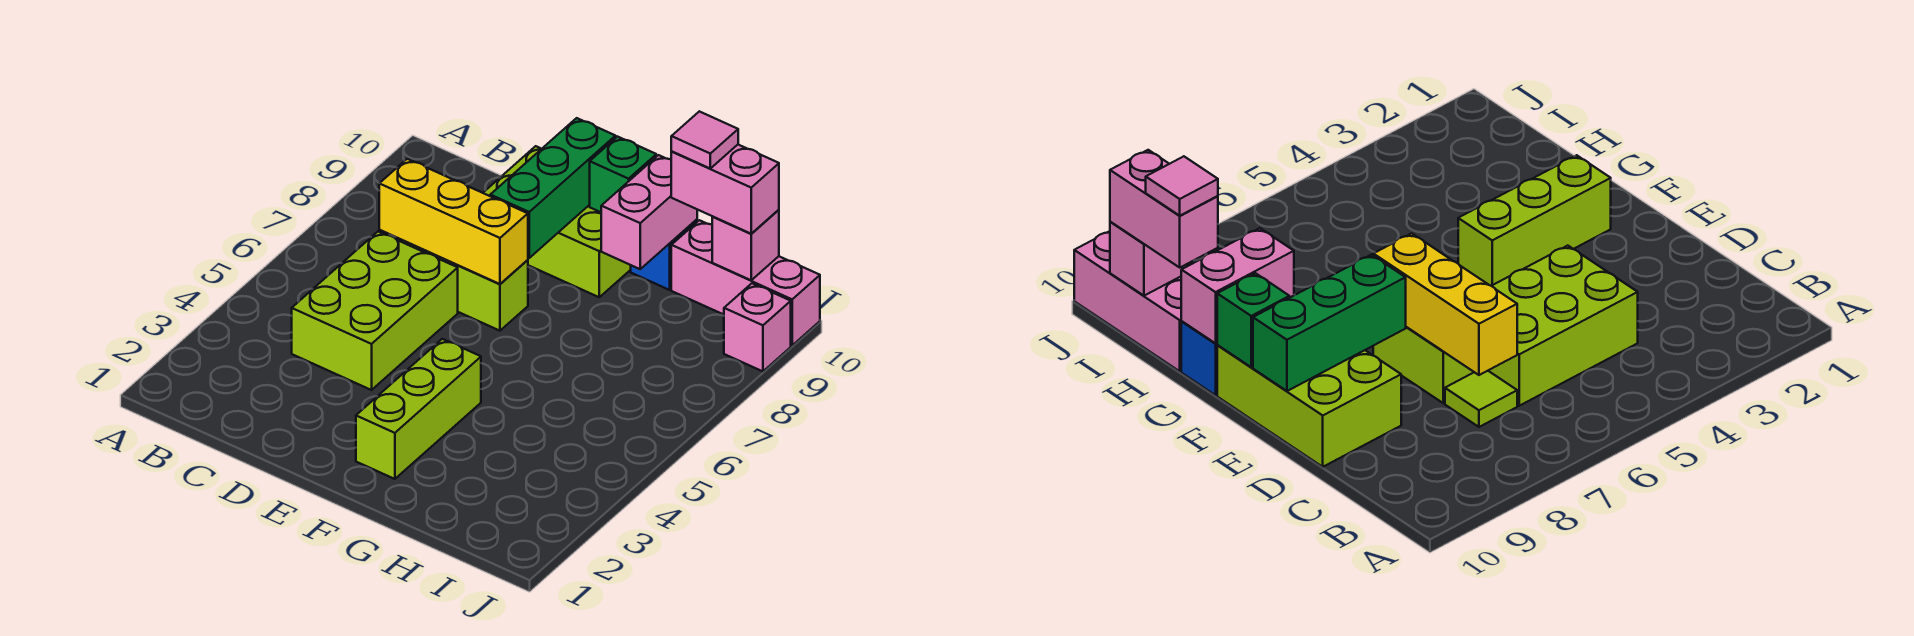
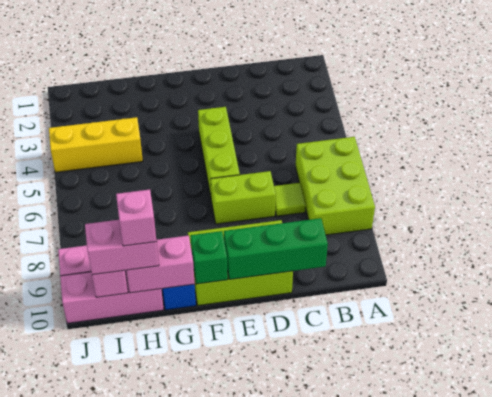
lime brick C4:D6 level 1 -> lime brick A6:B8 level 1
yellow brick C7:E7 level 2 -> yellow brick H4:J4 level 1
green brick E8:E10 level 2 -> green brick C10:E10 level 2
lime brick F2:F4 level 1 -> lime brick E4:E6 level 1
pink brick G9:G10 level 2 -> pink brick G10:H10 level 2
pink tile H10 level 4 -> pink brick H10 level 4

